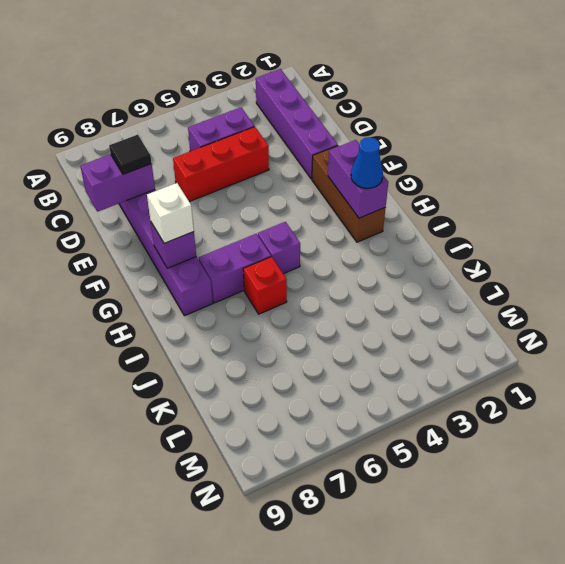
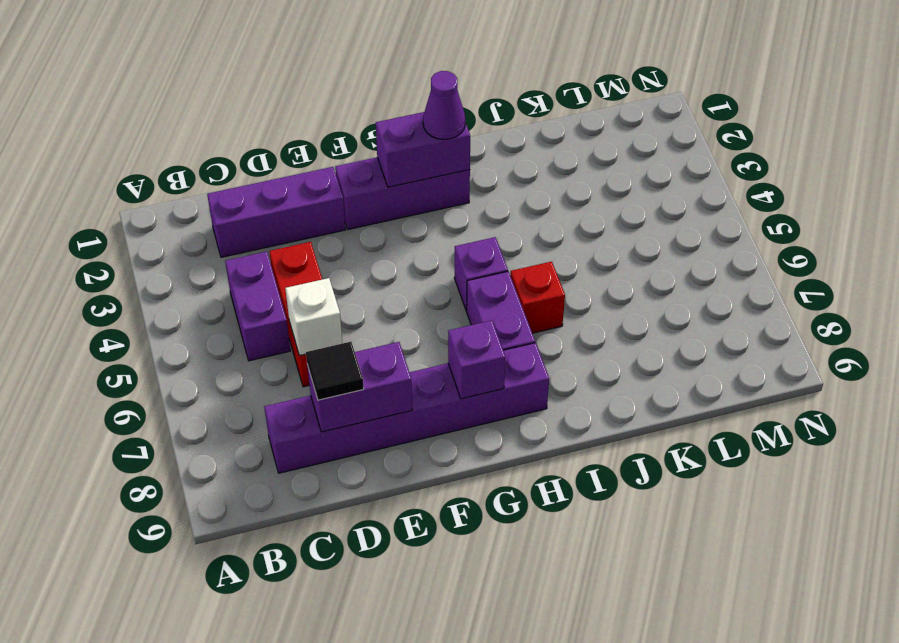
purple brick B2:E2 level 1 -> purple brick C2:E2 level 1
purple brick D8:D9 level 2 -> purple brick D8:E8 level 2
brown brick F2:H2 level 1 -> purple brick F2:H2 level 1
white brick G8 level 3 -> white brick D6 level 2
blue cone H2 level 3 -> purple cone H2 level 3

